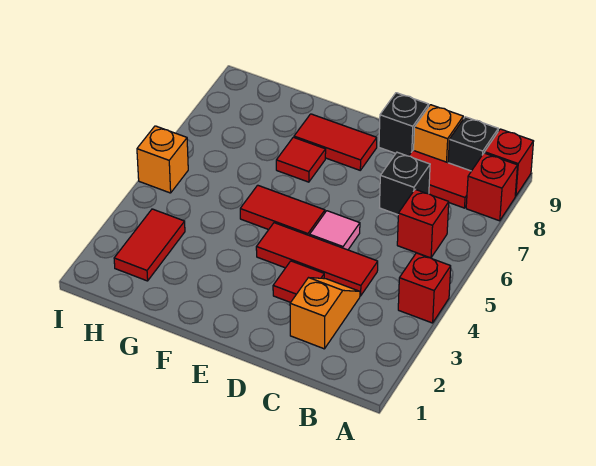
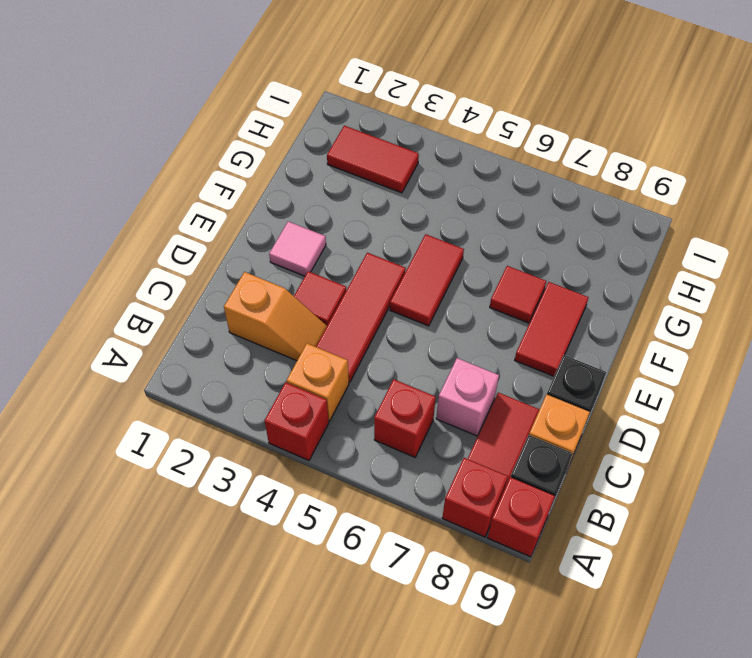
black brick C7 level 1 -> pink brick C7 level 1
pink tile D5 level 1 -> pink tile E2 level 1
orange brick I5 level 1 -> orange brick B4 level 1

